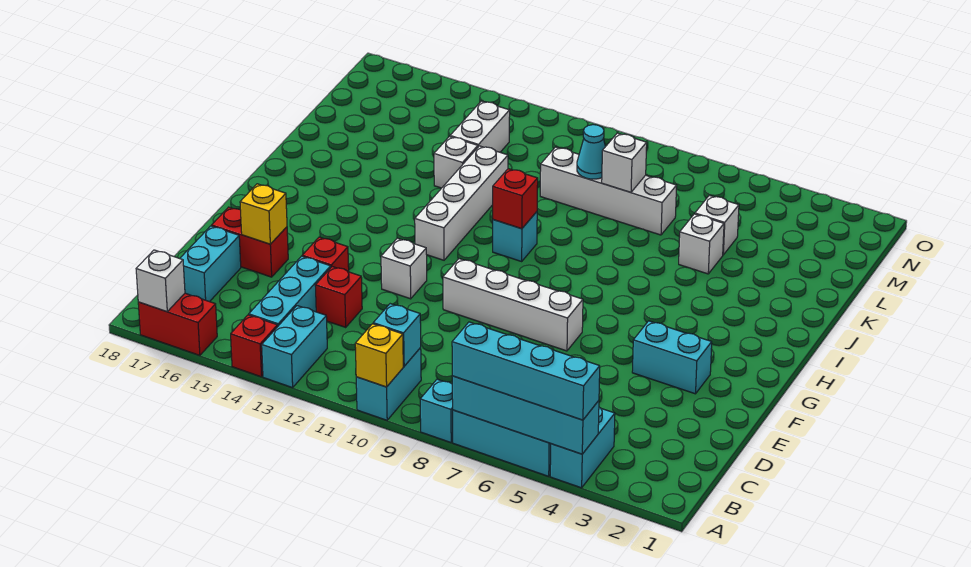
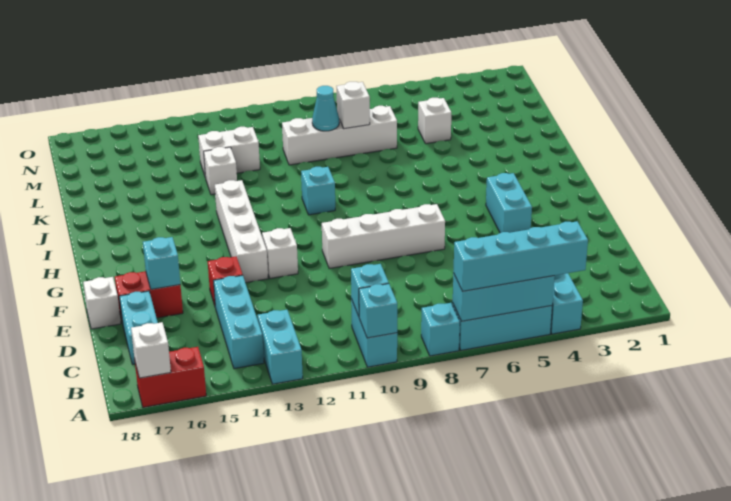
cyan brick A4:A7 level 2 -> cyan brick A5:A7 level 2
yellow brick A10 level 2 -> cyan brick A10 level 2
red brick A14 level 1 -> none
red brick D13 level 1 -> none
yellow brick E16 level 2 -> cyan brick E16 level 2
cyan brick F3:F4 level 1 -> cyan brick F4:G4 level 1
white brick H12:K12 level 1 -> white brick F13:I13 level 1
red brick I10 level 2 -> none
white brick K5 level 1 -> white brick E18 level 1
white brick L13:M13 level 1 -> white brick L12:L13 level 1

